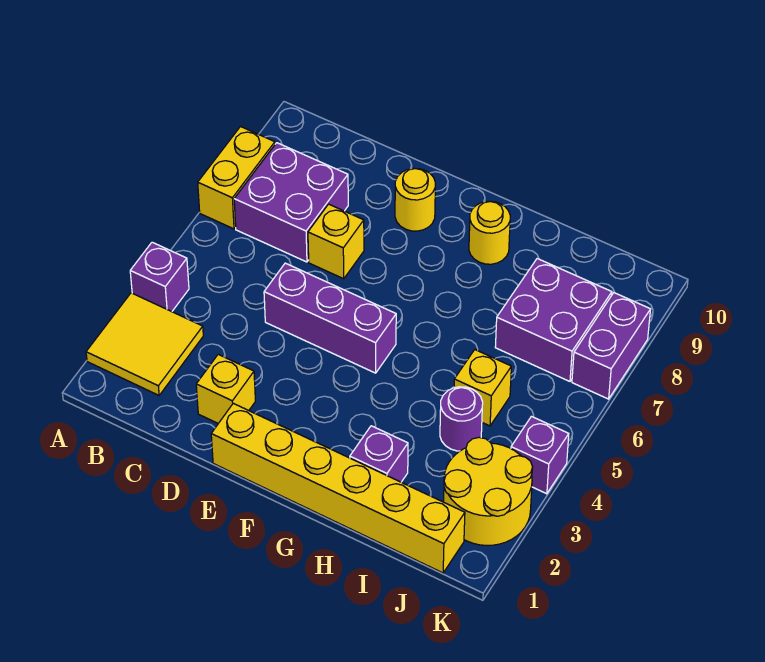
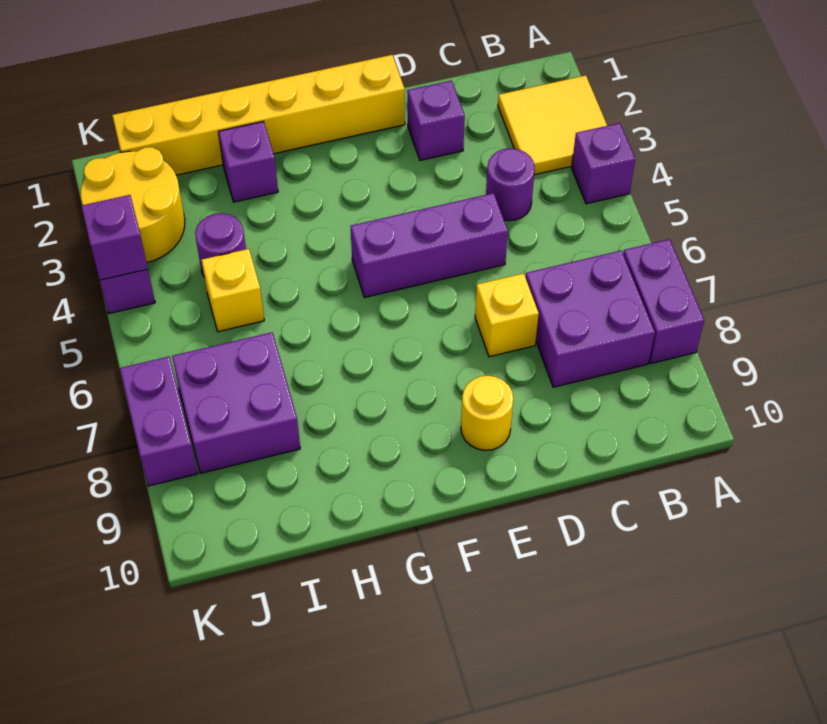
yellow brick A7:A8 level 1 -> purple brick A7:A8 level 1
none -> purple round brick C4 level 1
yellow brick D2 level 1 -> purple brick D2 level 1
yellow round brick G9 level 1 -> none
none -> purple brick K4 level 2

